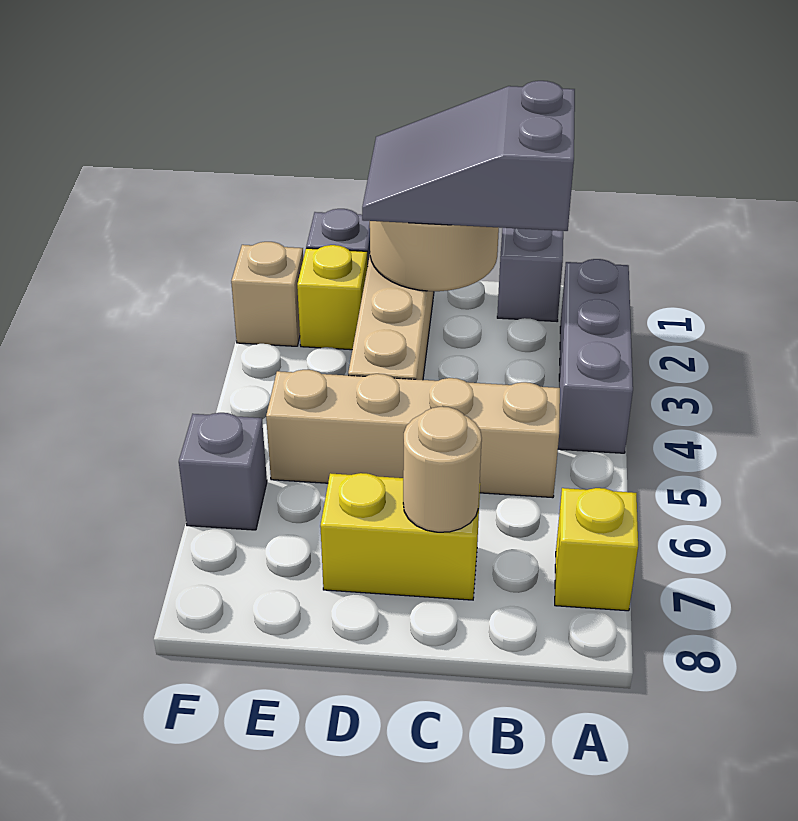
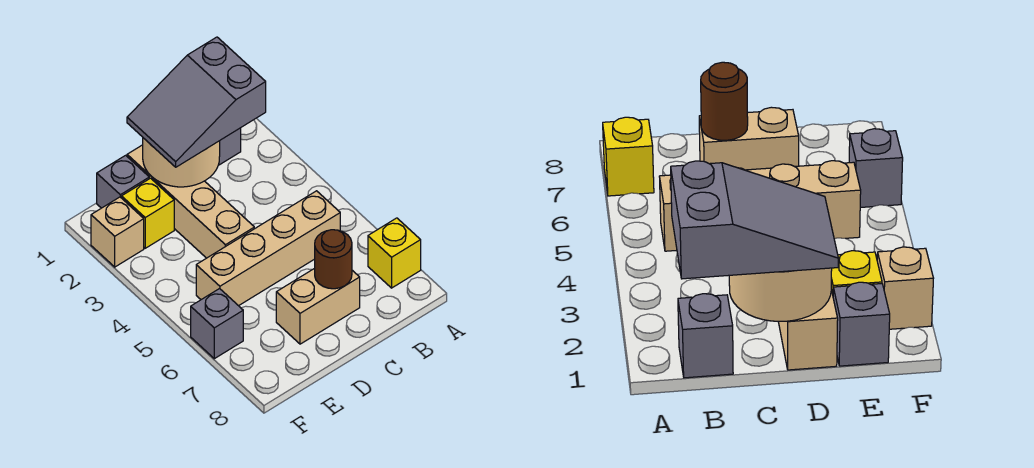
grey brick A2:A4 level 1 -> none
yellow brick C7:D7 level 1 -> tan brick C7:D7 level 1
tan round brick C7 level 2 -> brown round brick C7 level 2

